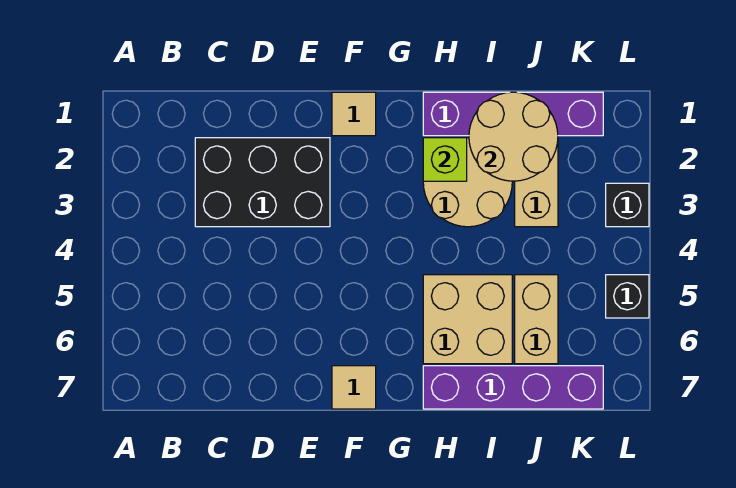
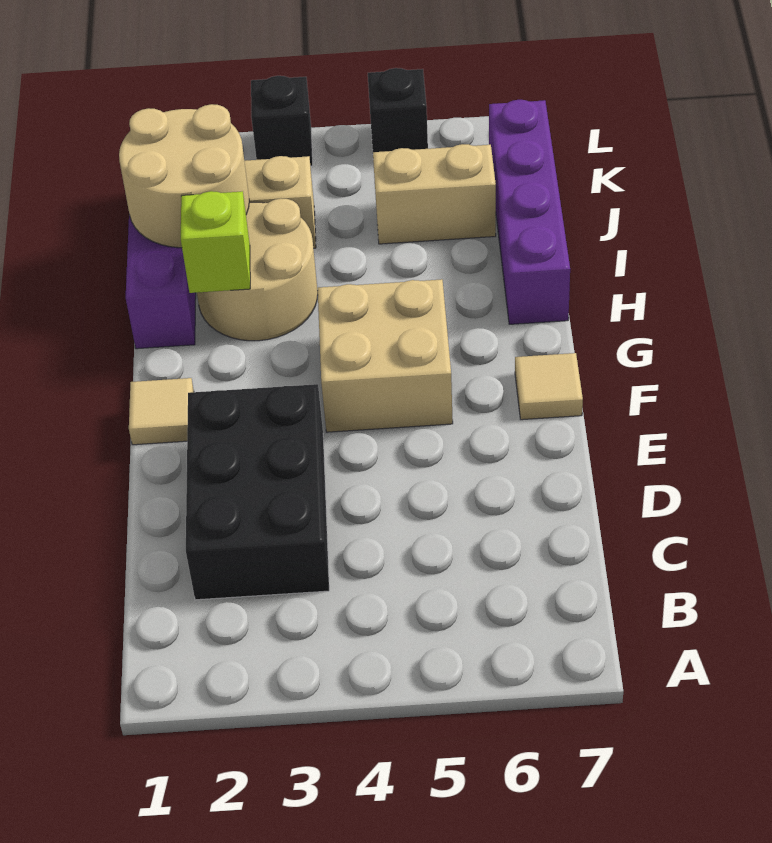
tan brick H5:I6 level 1 -> tan brick F4:G5 level 1

